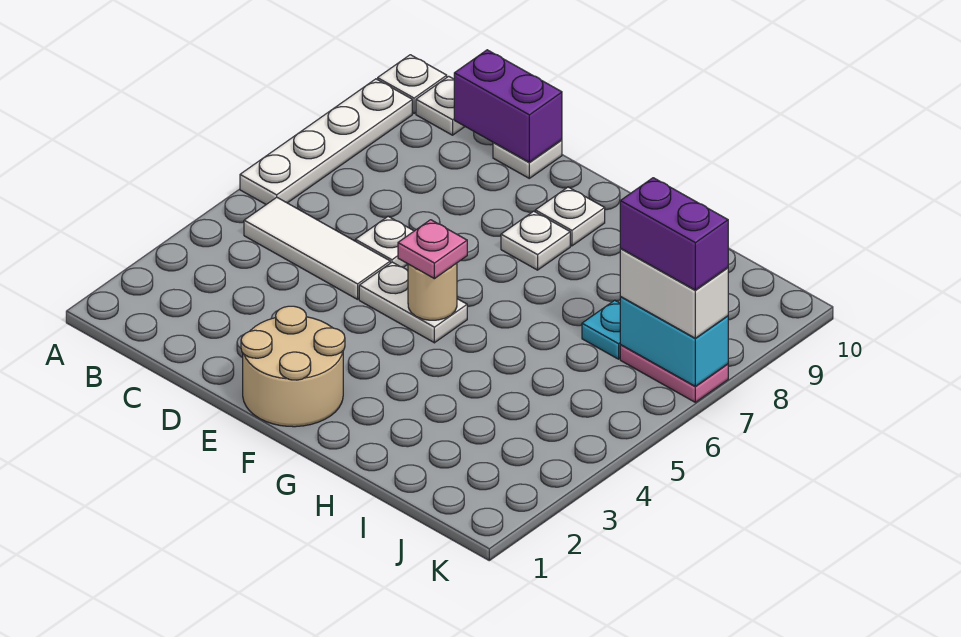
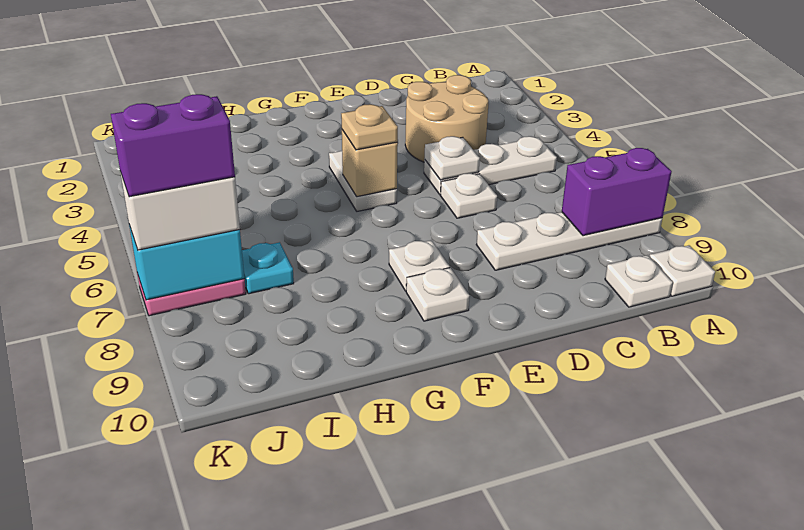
white plate A6:A9 level 1 -> white plate A8:D8 level 1
white tile B5:D5 level 1 -> white plate B5:D5 level 1
purple brick C10:D10 level 2 -> purple brick A8:B8 level 2
white plate D10 level 1 -> white plate D5 level 2
tan round brick E1:F2 level 1 -> tan round brick C3:D4 level 1
white plate E5:F5 level 1 -> white plate F4:F5 level 1
tan round brick F5 level 2 -> tan brick F5 level 2
pink plate F5 level 3 -> tan plate F5 level 3

